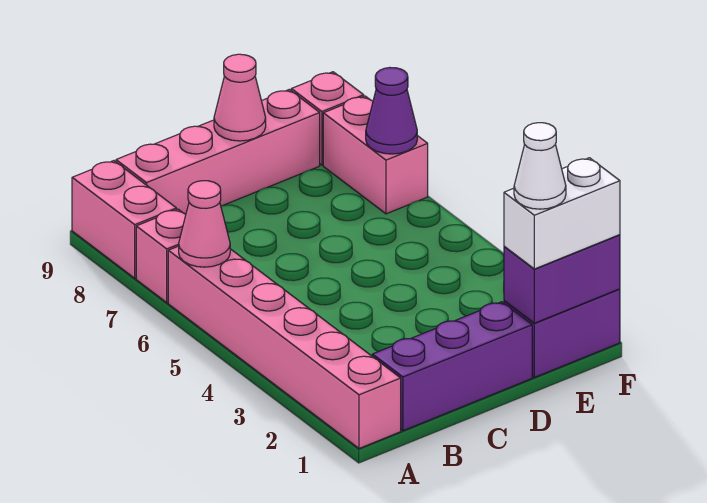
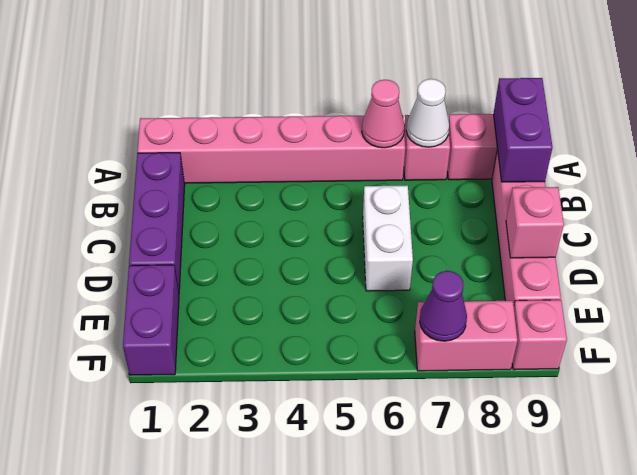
pink cone D9 level 2 -> pink brick D9 level 2
purple brick E1:F1 level 2 -> purple brick A9:B9 level 2
white brick E1:F1 level 3 -> white brick C6:D6 level 1
white cone E1 level 4 -> white cone A7 level 2

